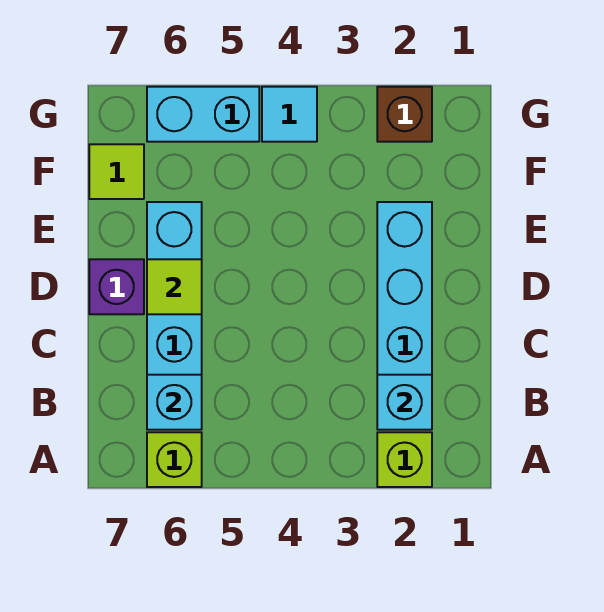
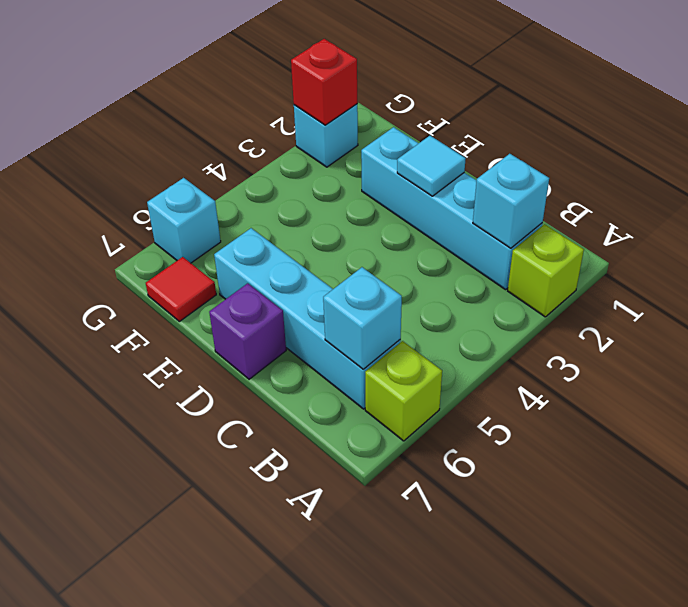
lime tile D6 level 2 -> none
lime tile F7 level 1 -> red tile F7 level 1
brown brick G2 level 1 -> cyan brick G2 level 1
none -> red brick G2 level 2
cyan tile G4 level 1 -> cyan tile D2 level 2
cyan brick G5:G6 level 1 -> cyan brick G6 level 1

